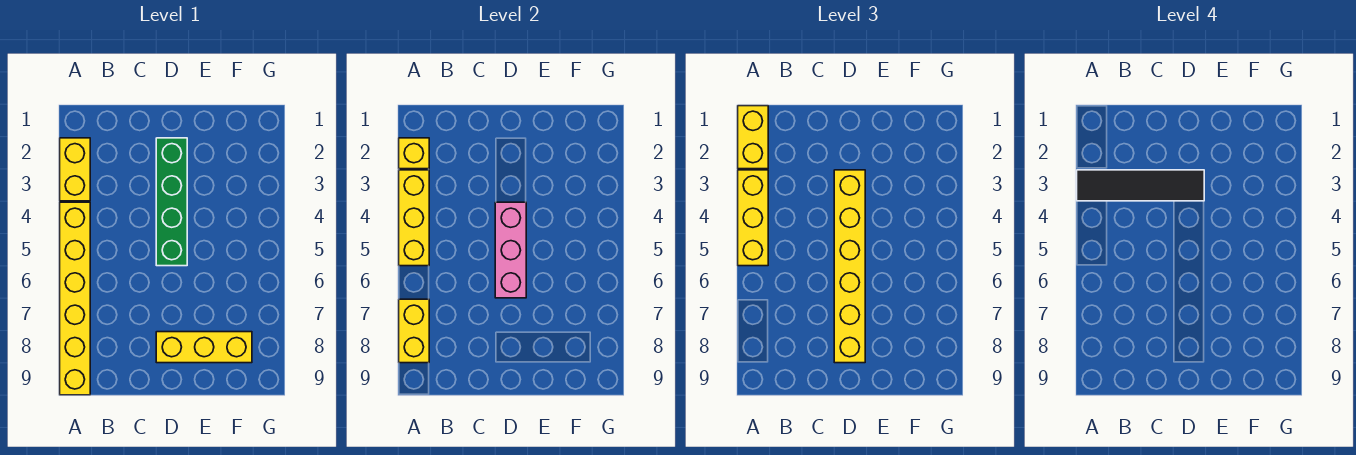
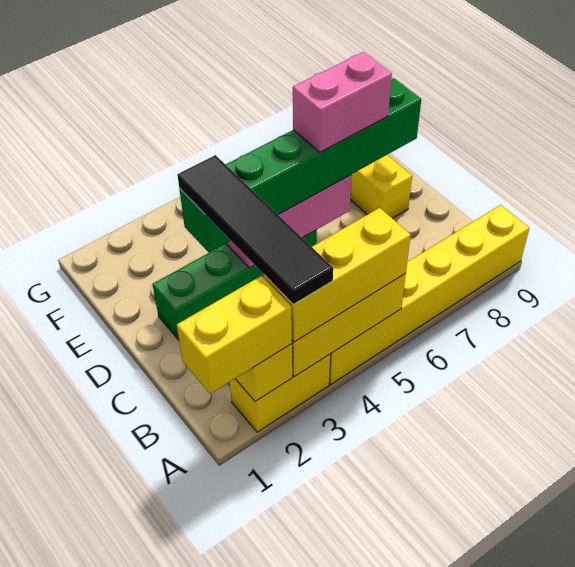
yellow brick A7:A8 level 2 -> none
yellow brick D3:D8 level 3 -> green brick D3:D8 level 3
none -> pink brick D6:D7 level 4

